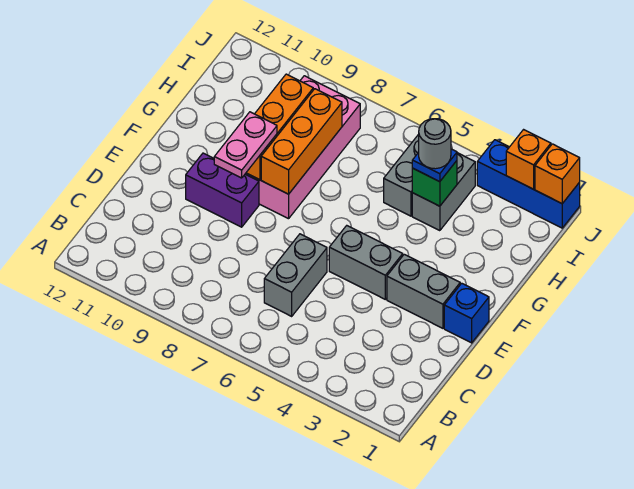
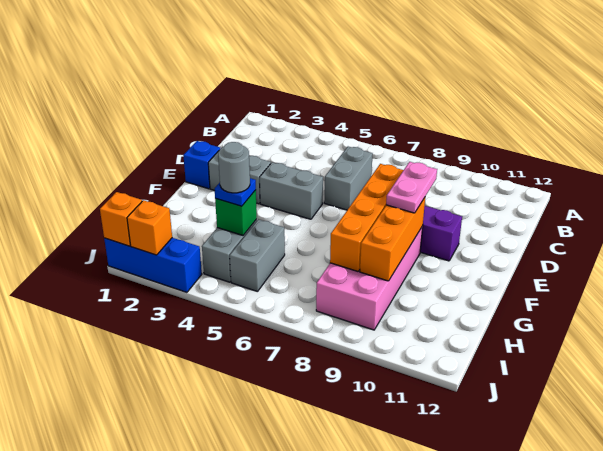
orange brick F8:H8 level 2 -> orange brick E8:H8 level 2

